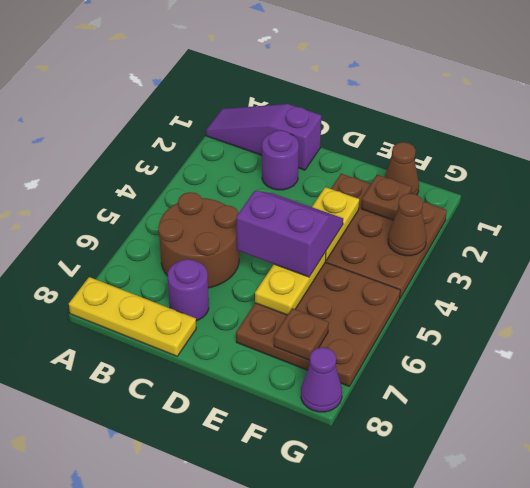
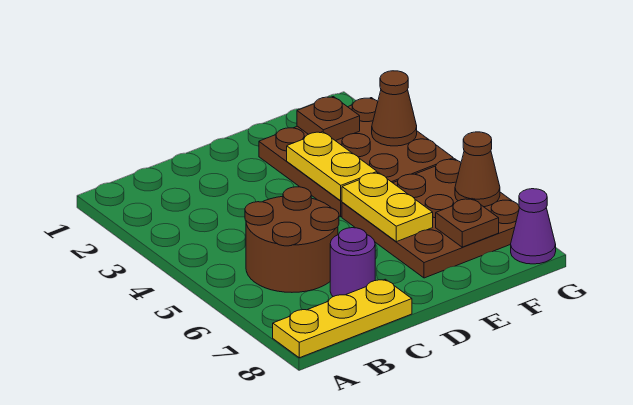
purple slope A1:C1 level 1 top C -> none
purple round brick C2 level 1 -> none
purple slope D4:E5 level 3 top 5 -> none
brown cone F1 level 1 -> brown cone G6 level 2

